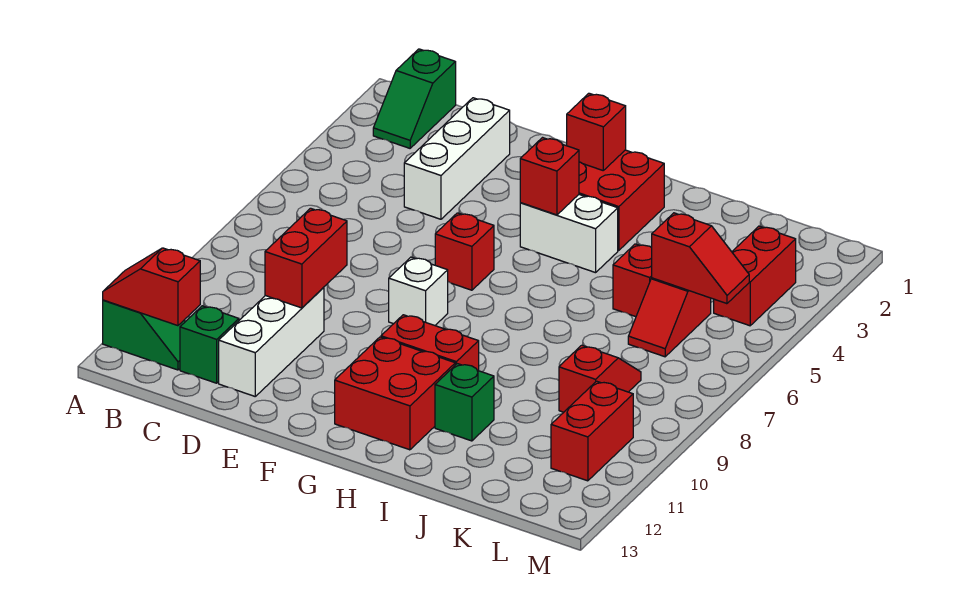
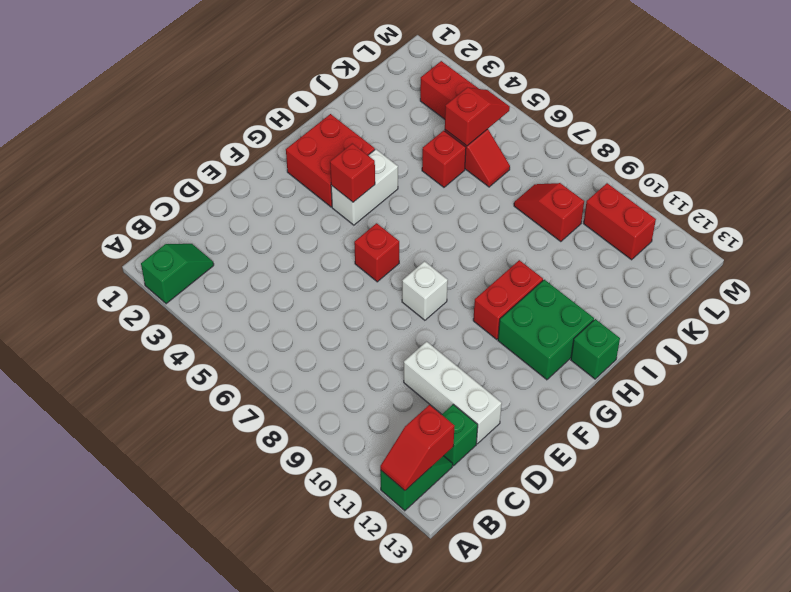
green slope B1:B2 level 1 top 1 -> green slope A2:B2 level 1 top A
white brick D2:D4 level 1 -> none
red brick D9:D10 level 2 -> none
red brick G2 level 2 -> none
red brick G11:H12 level 1 -> green brick G11:H12 level 1
green brick I11 level 1 -> green brick H13 level 1

